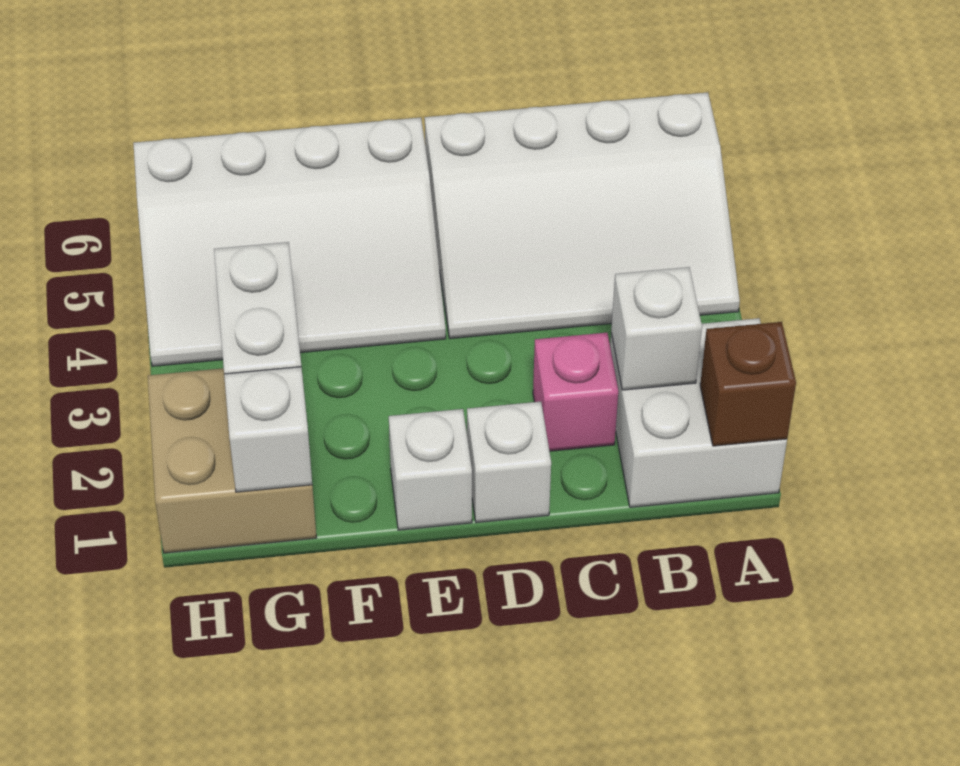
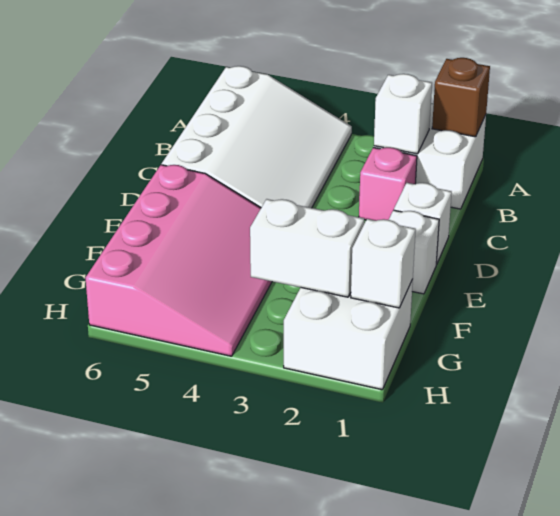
white slope E4:H6 level 1 top 6 -> pink slope E4:H6 level 1 top 6
tan brick G1:H2 level 1 -> white brick G1:H2 level 1

